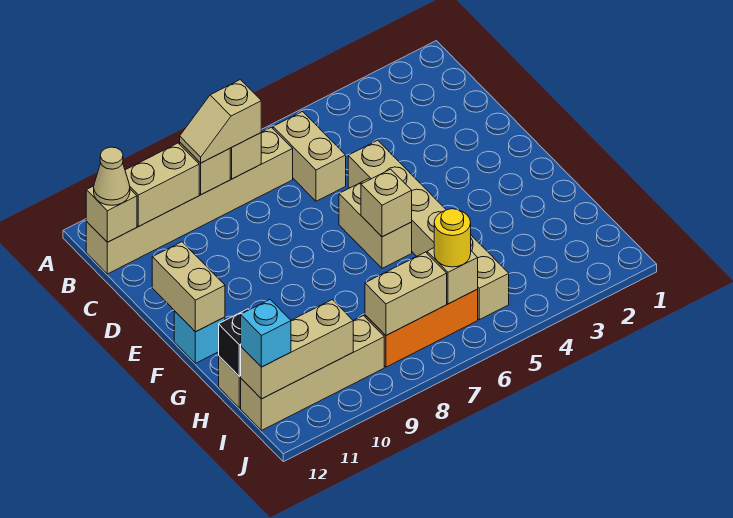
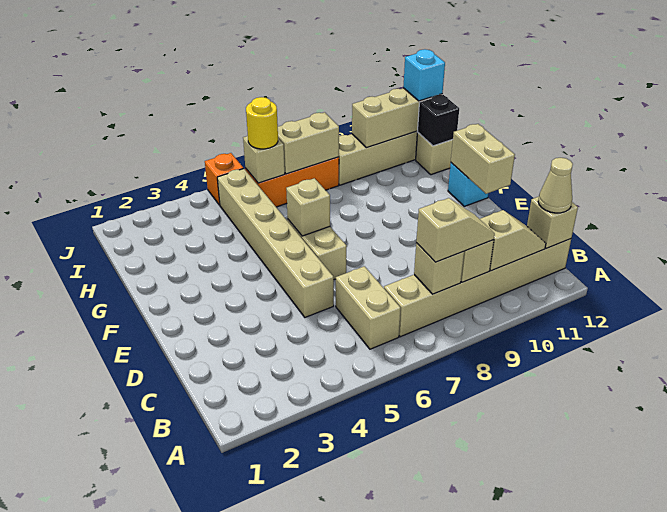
tan brick B10:B11 level 2 -> tan slope B10:B11 level 2 top 10
none -> orange brick J5 level 1

